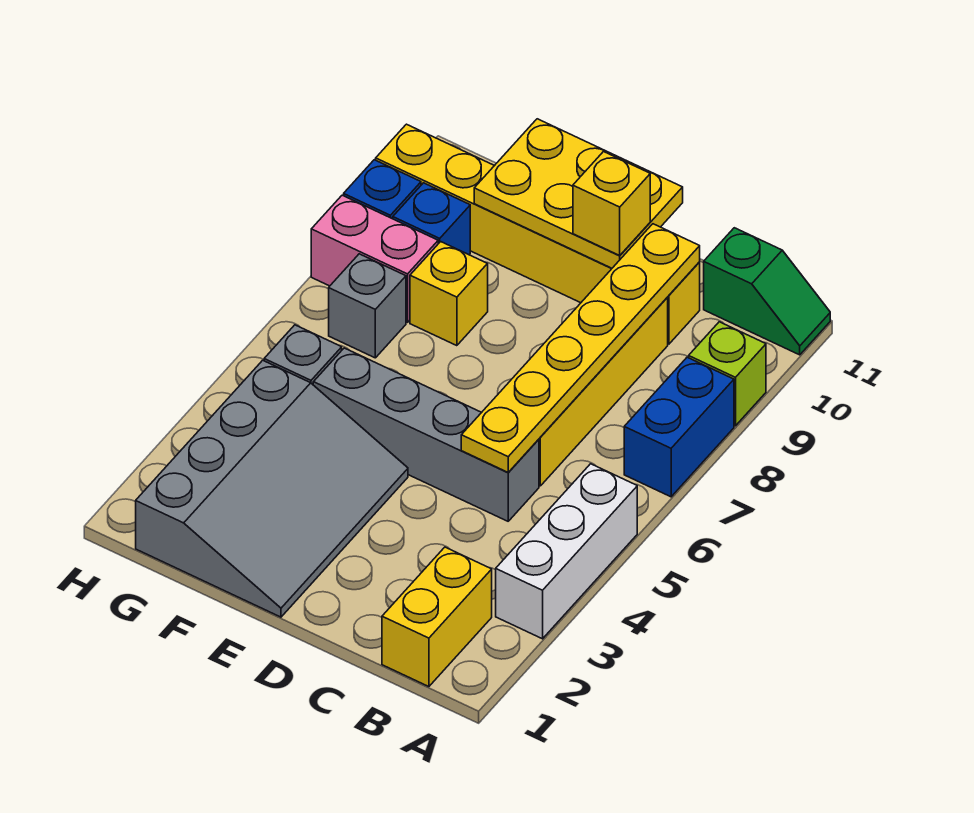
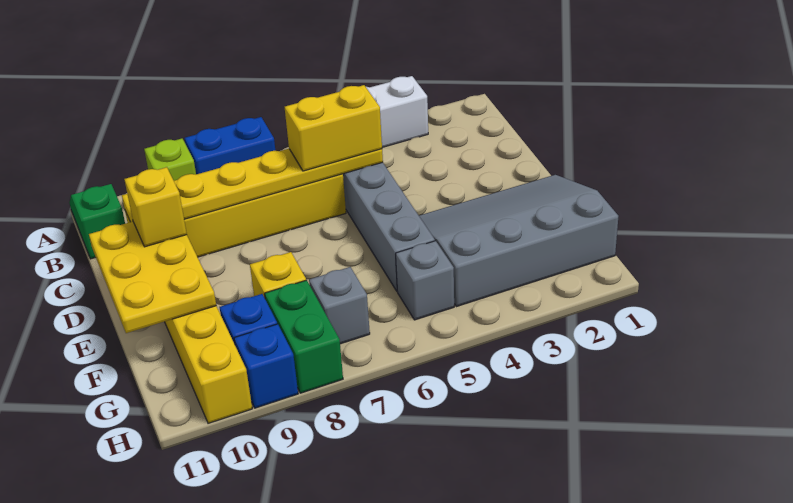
yellow brick B1:B2 level 1 -> yellow brick C5:C6 level 3
pink brick G8:H8 level 1 -> green brick G8:H8 level 1

